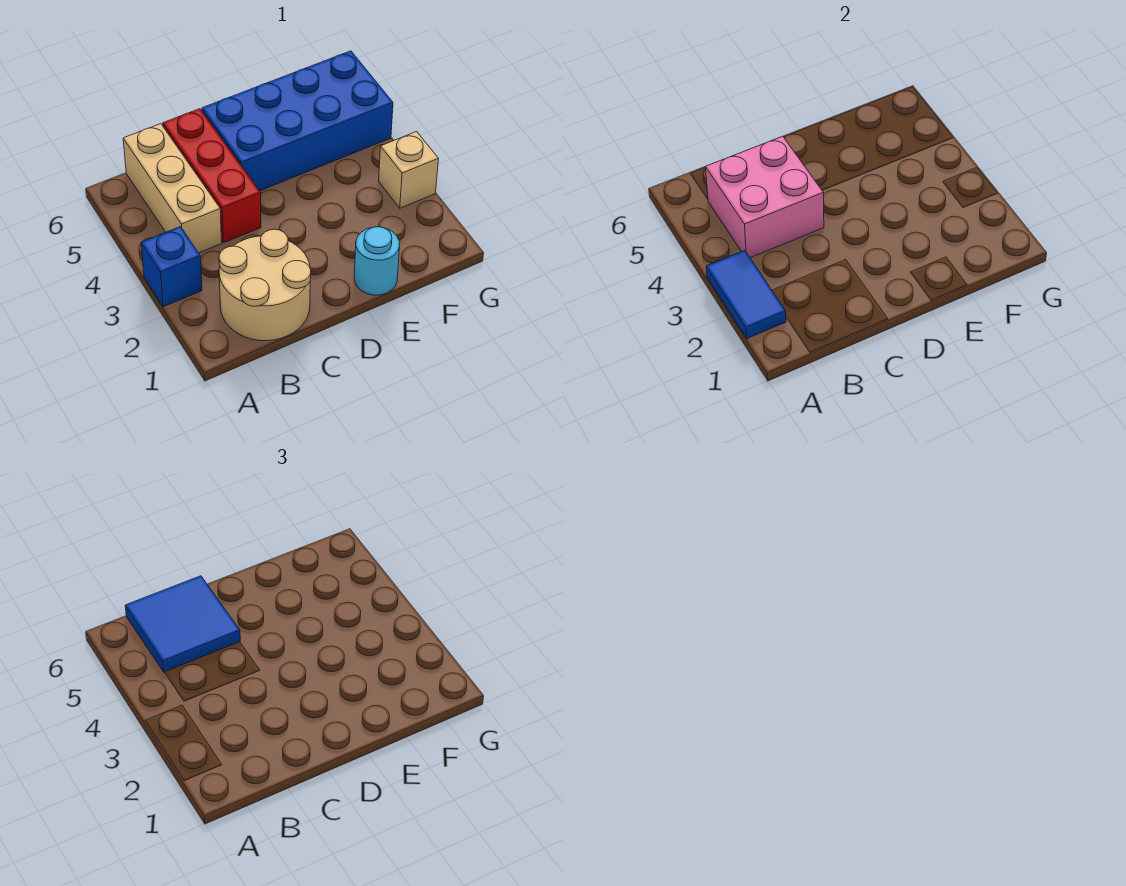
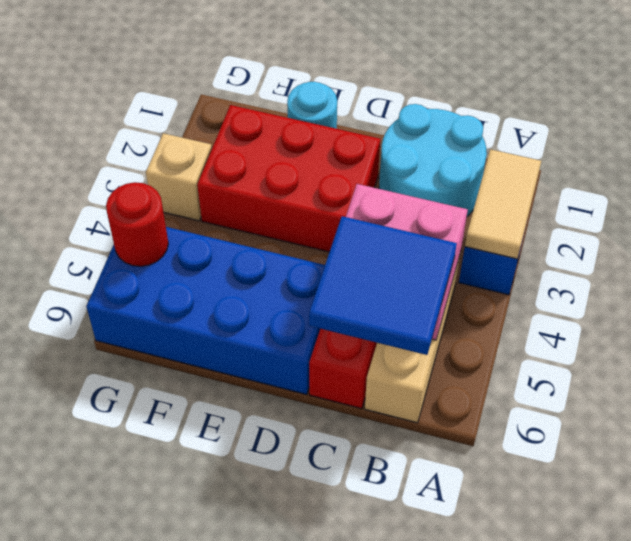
blue tile A2:A3 level 2 -> tan tile A2:A3 level 2
tan round brick B1:C2 level 1 -> cyan round brick B1:C2 level 1
none -> red brick D2:F3 level 1
none -> red round brick G5 level 2

